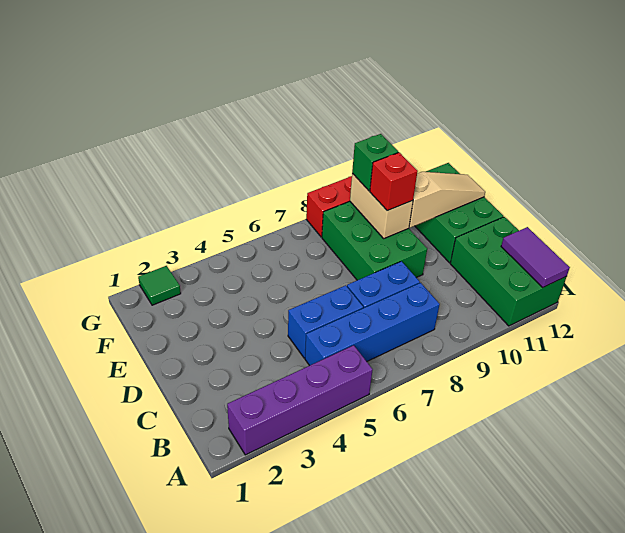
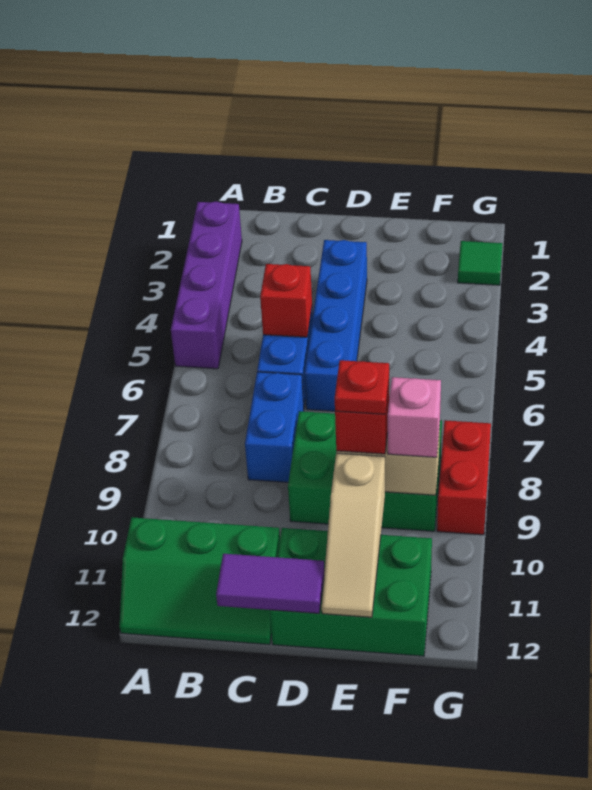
green brick A11:C12 level 1 -> green slope A11:C12 level 1 top 11
purple tile A12:B12 level 2 -> purple tile C12:D12 level 2
blue brick B5:B8 level 1 -> blue brick D3:D6 level 1
none -> red brick C5 level 2
none -> red plate E9 level 4
green brick F9 level 3 -> pink brick F9 level 3

